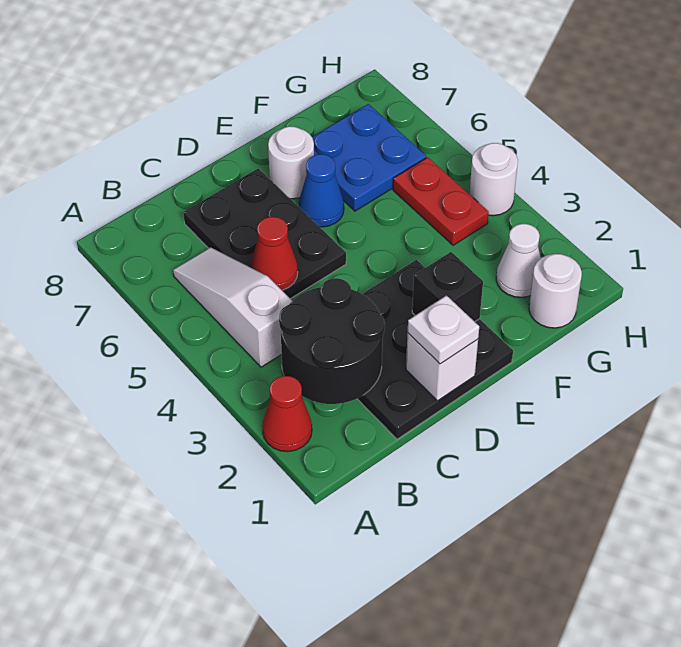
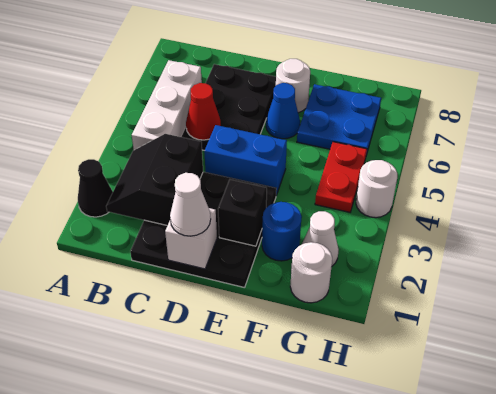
red cone A2 level 1 -> black cone A2 level 1
black round brick B2:C3 level 2 -> black slope B2:C3 level 2 top C
white slope B4:B6 level 1 top 4 -> white brick B4:B6 level 1
white plate D1 level 3 -> white cone D1 level 3
none -> blue brick D4:E4 level 1
none -> blue round brick F2 level 1

